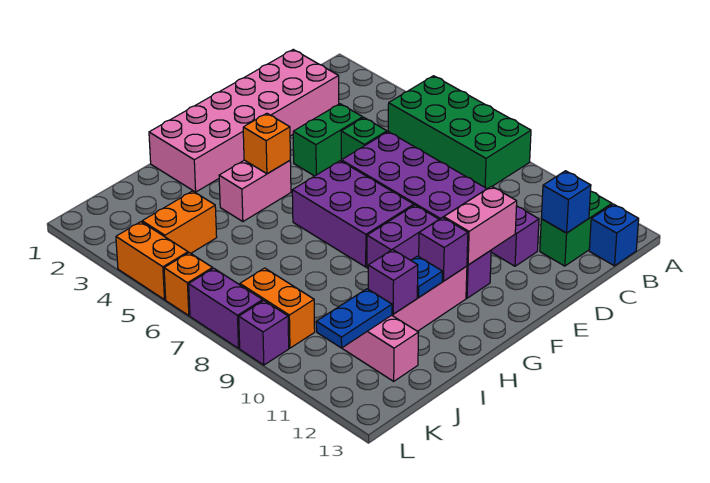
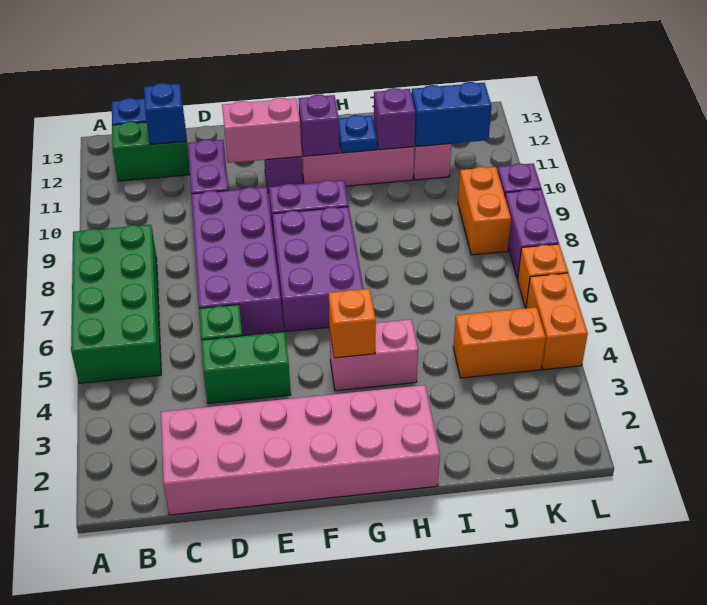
blue plate J11:K11 level 2 -> blue brick J11:K11 level 2

